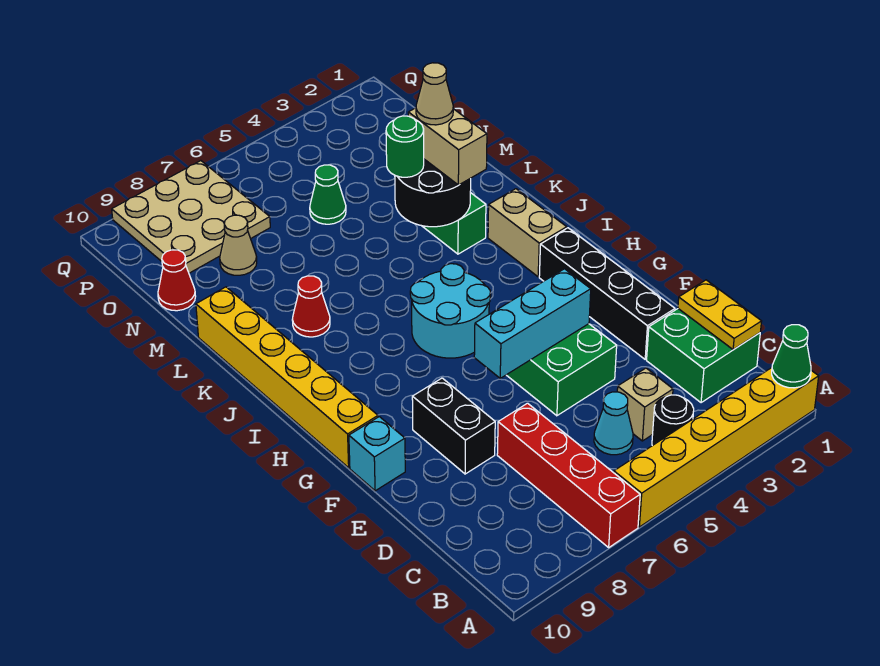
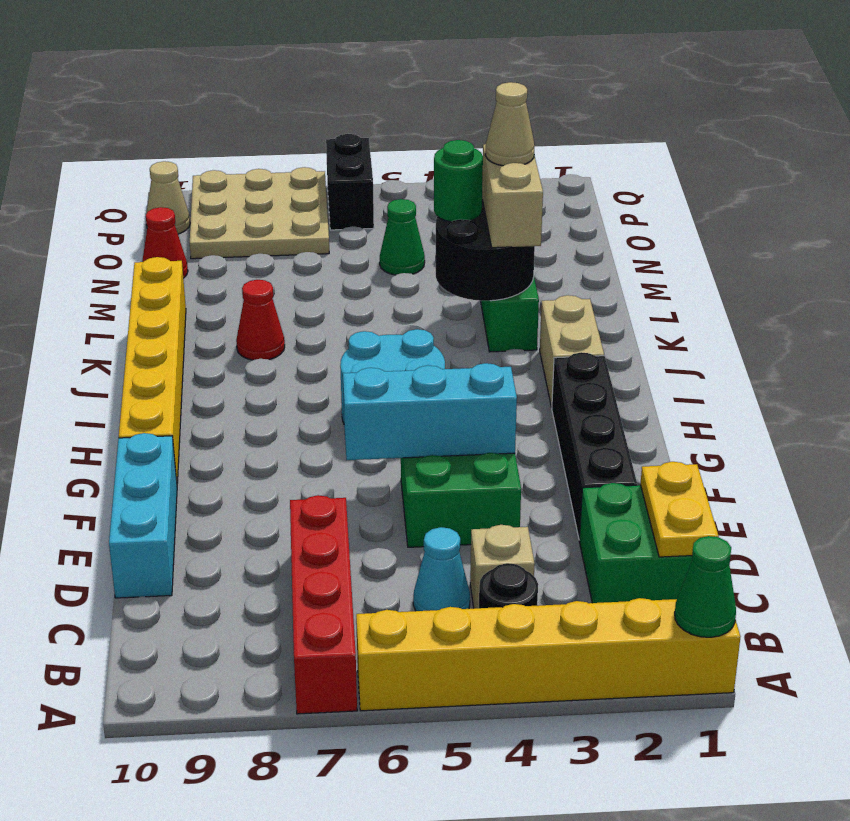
black brick E8:F8 level 1 -> black brick P6:Q6 level 1
cyan brick F10 level 1 -> cyan brick D10:F10 level 1
tan cone N8 level 1 -> tan cone P10 level 1

